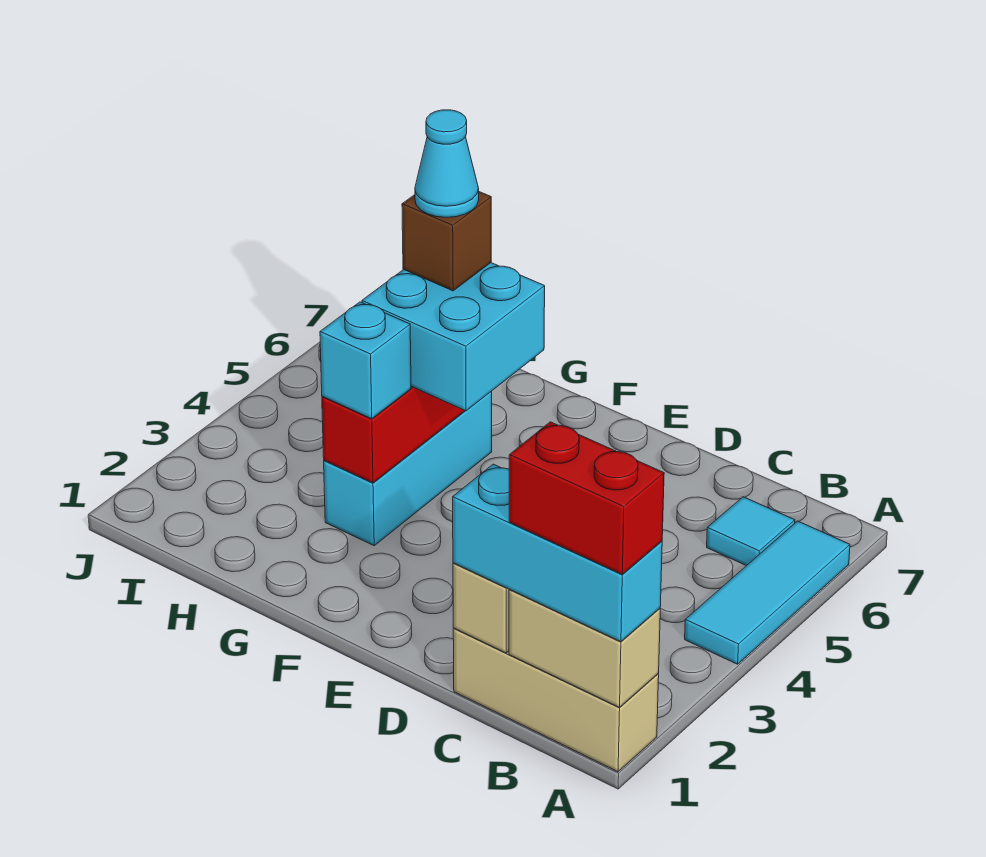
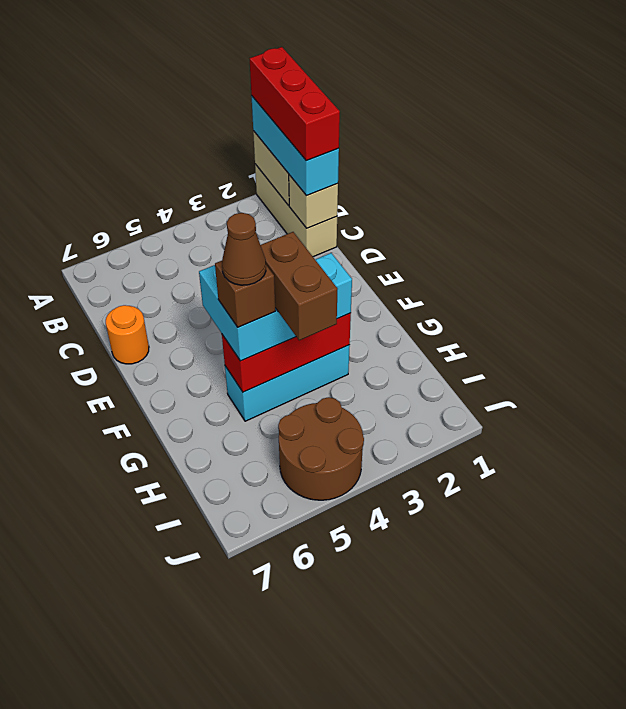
red brick A1:B1 level 4 -> red brick A1:C1 level 4
cyan tile A4:A6 level 1 -> none
cyan tile B6 level 1 -> none
none -> orange round brick D7 level 1
none -> brown brick G4:H4 level 4
cyan cone G5 level 5 -> brown cone G5 level 5
none -> brown round brick I4:J5 level 1

